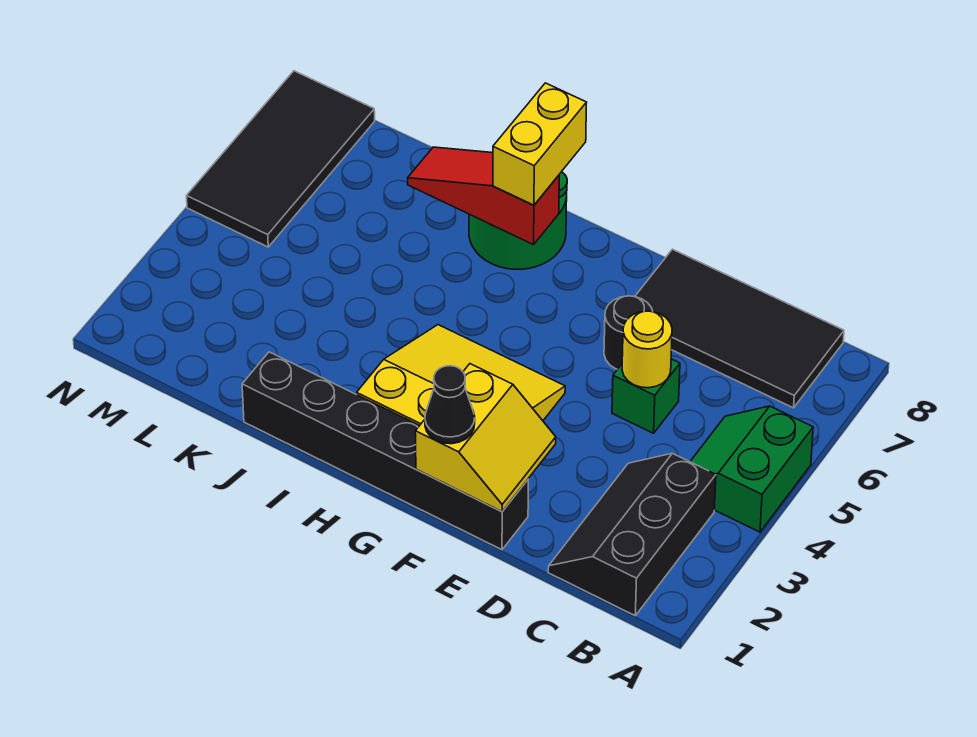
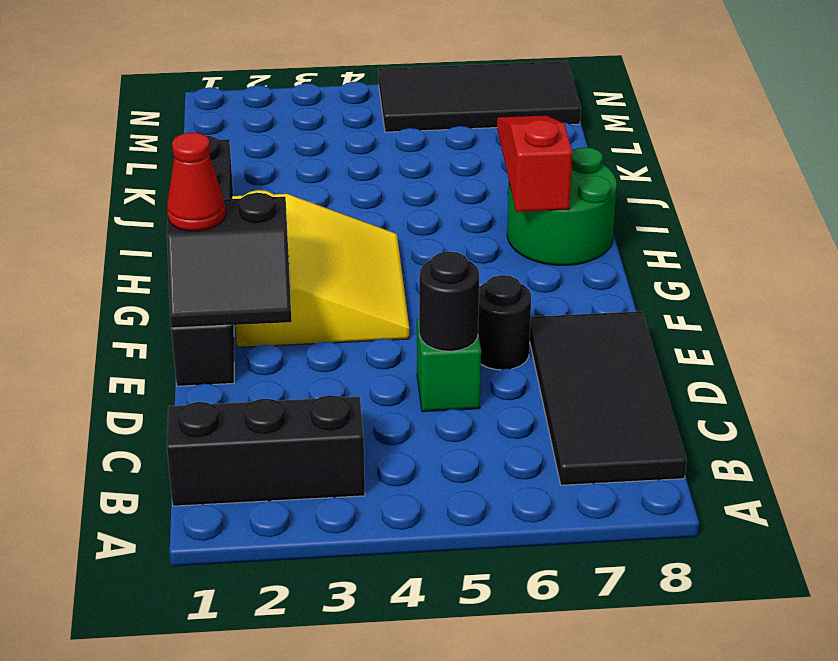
green slope A4:B5 level 1 top A -> none
yellow round brick D5 level 2 -> black round brick D5 level 2
yellow slope E1:F2 level 2 top F -> black slope E1:F2 level 2 top F
black cone F1 level 3 -> red cone F1 level 3
yellow brick H7:H8 level 3 -> none

